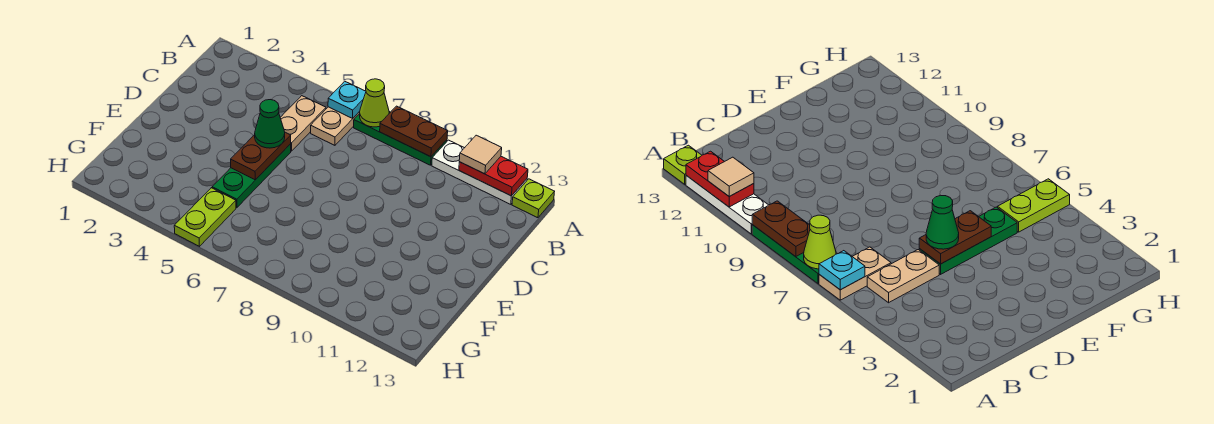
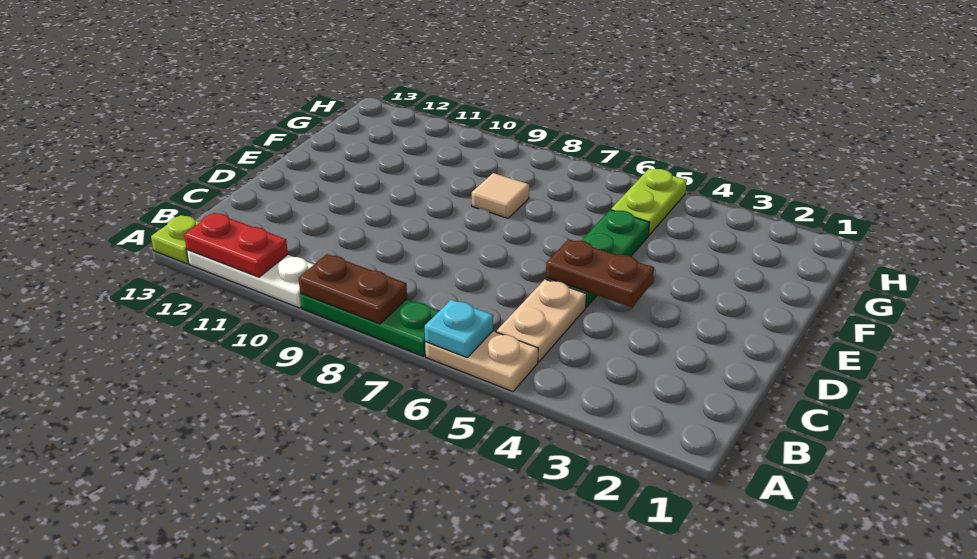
tan plate A6:B6 level 1 -> tan plate A5:A6 level 1
lime cone A7 level 2 -> none
tan tile A11 level 3 -> tan tile F8 level 1
brown plate D5:E5 level 2 -> brown plate D4:D5 level 2
green cone D5 level 3 -> none

